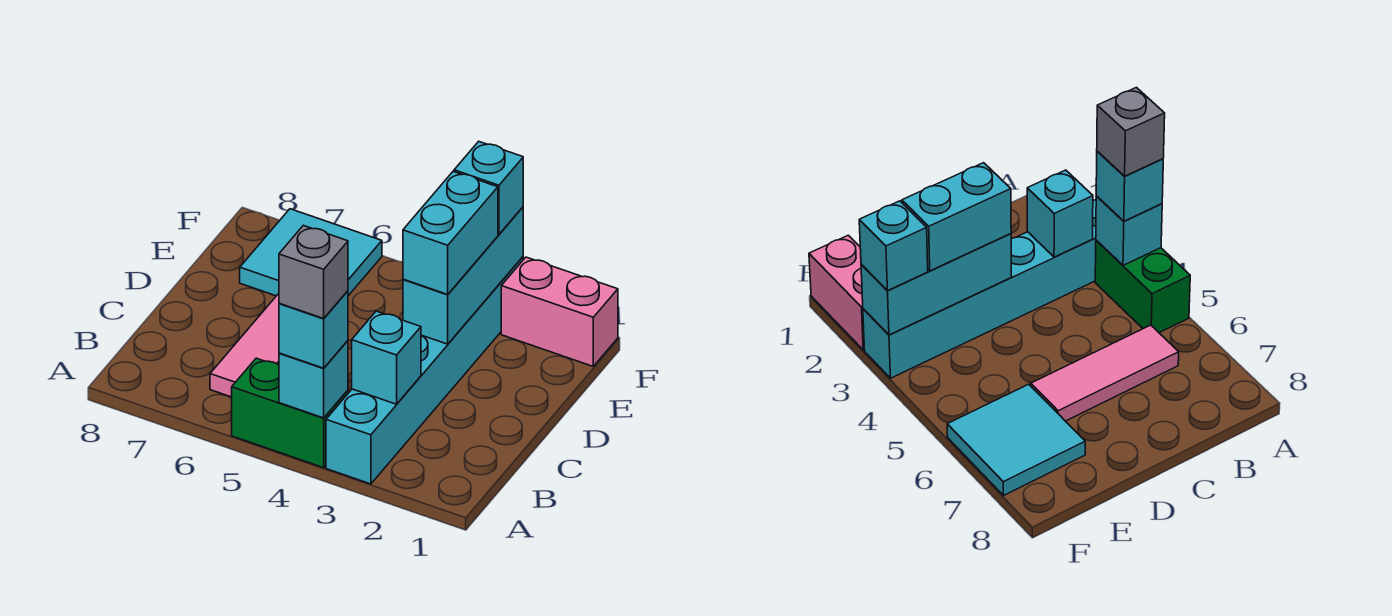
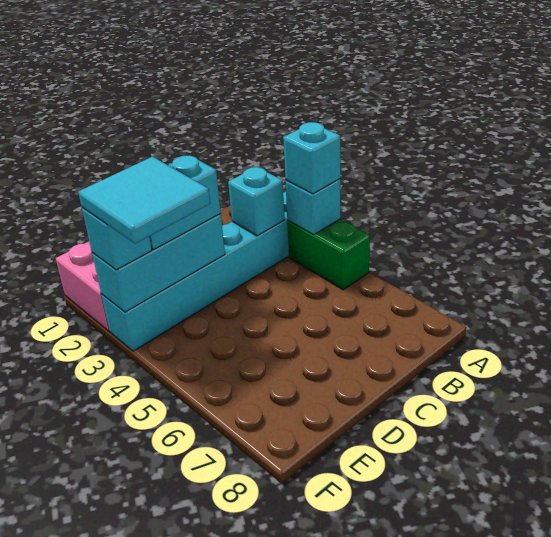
grey brick A4 level 4 -> none
pink tile B6:D6 level 1 -> none
cyan tile E6:F7 level 1 -> cyan tile E3:F4 level 4

